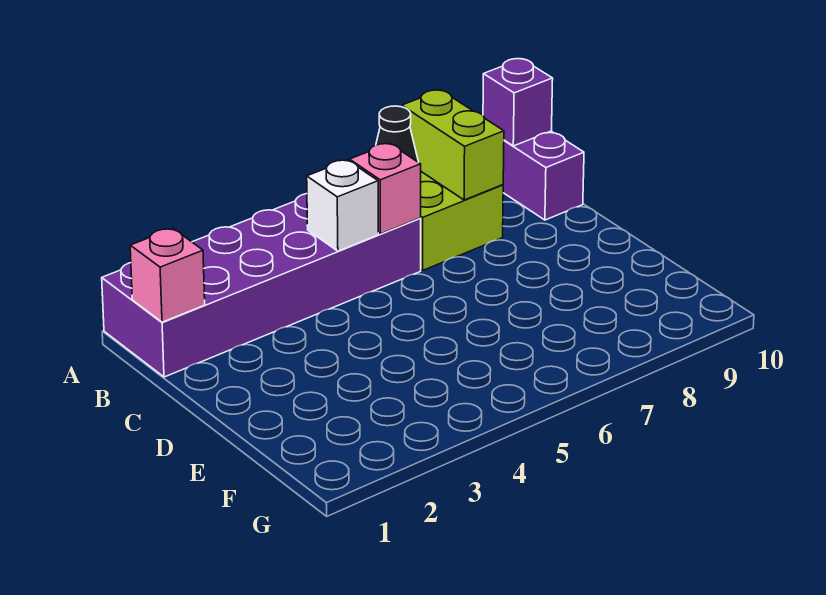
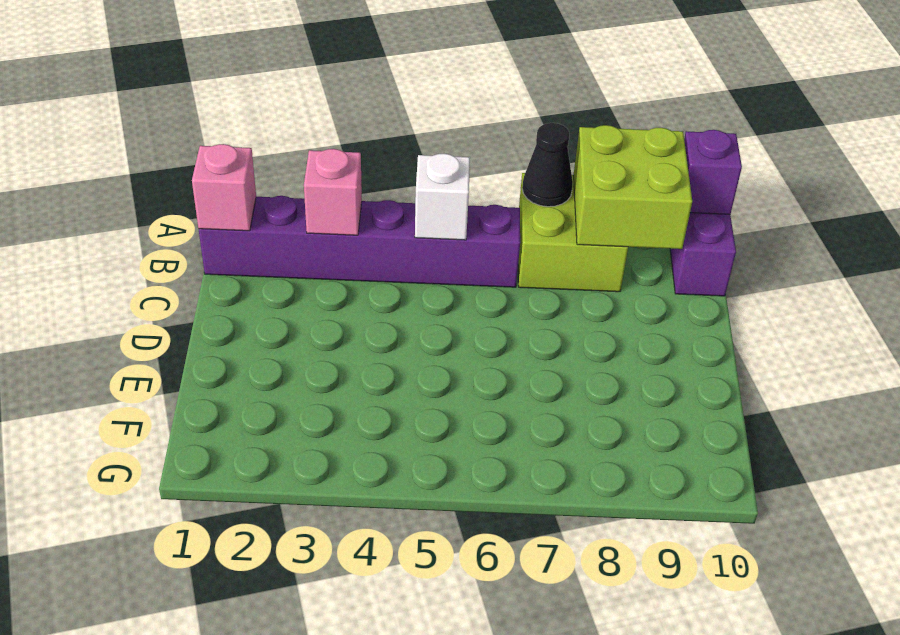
purple brick A1:B6 level 1 -> purple brick B1:B6 level 1
lime brick A8:B8 level 2 -> lime brick A8:B9 level 2
pink brick B6 level 2 -> pink brick B3 level 2

